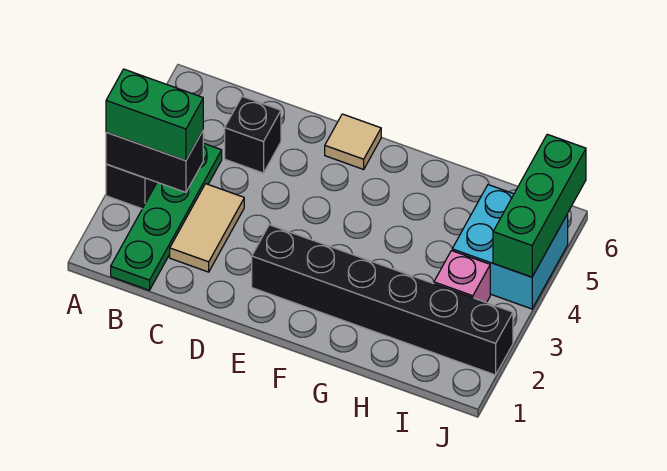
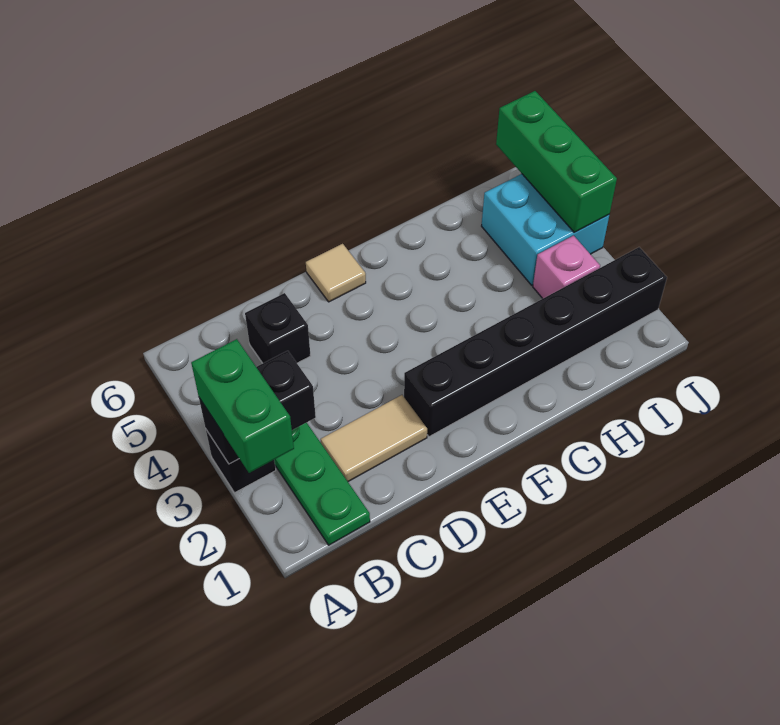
green brick A3:B3 level 3 -> green brick A2:A3 level 3
tan tile C2:C3 level 1 -> tan tile C2:D2 level 1

